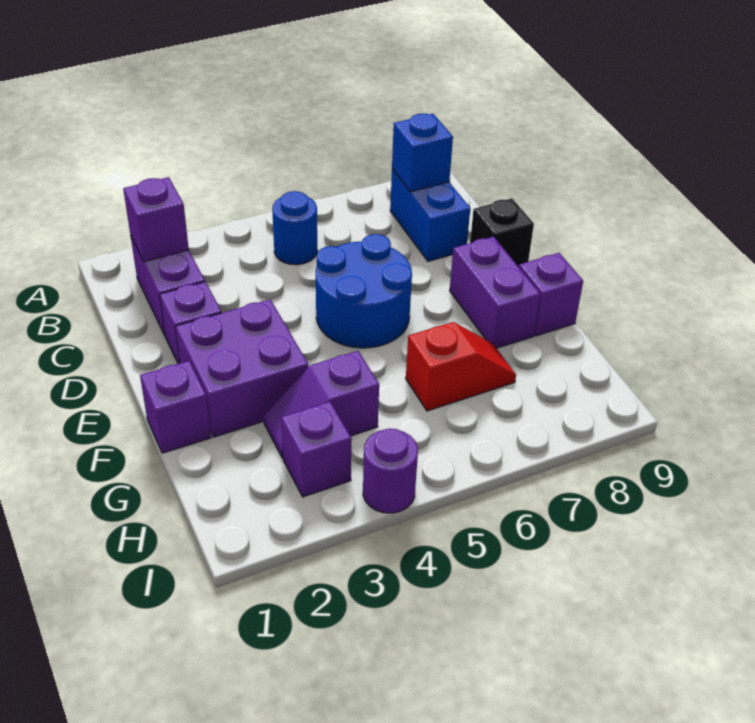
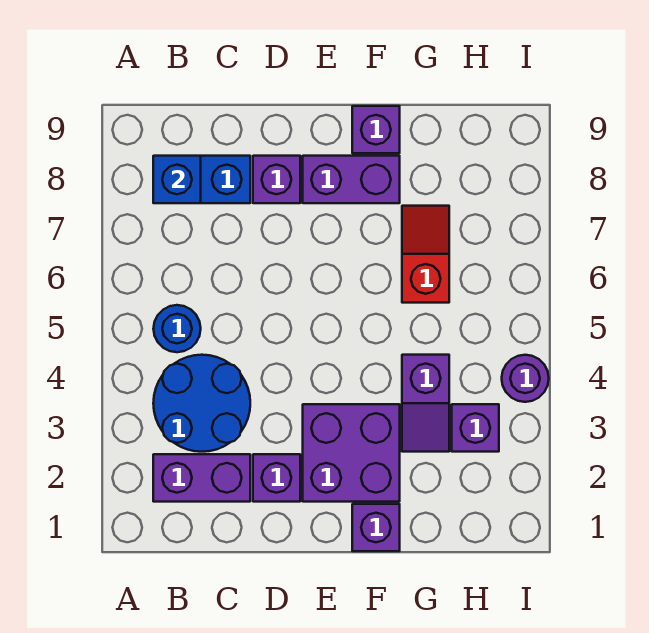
purple brick B2 level 2 -> purple brick D8 level 1
blue round brick D5:E6 level 1 -> blue round brick B3:C4 level 1
black brick D9 level 1 -> none

